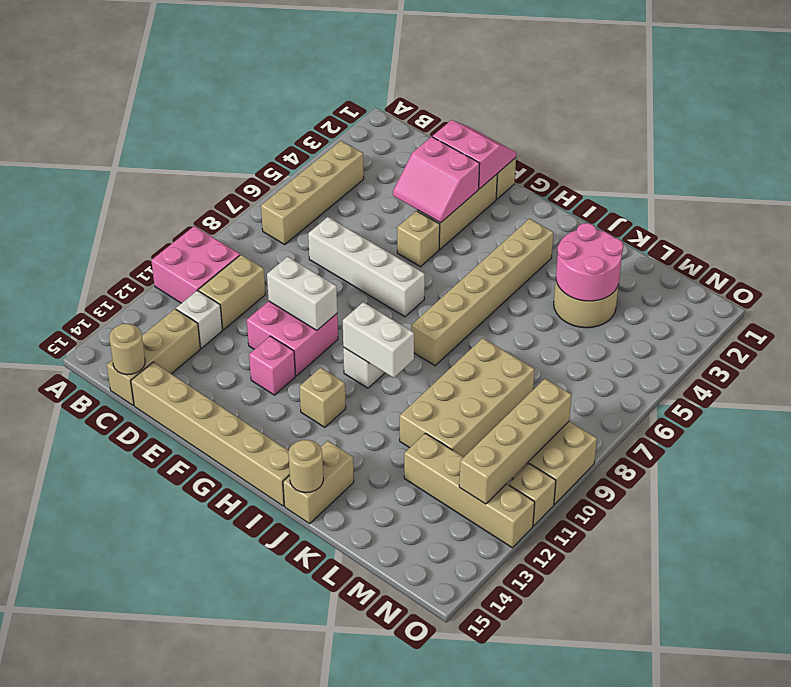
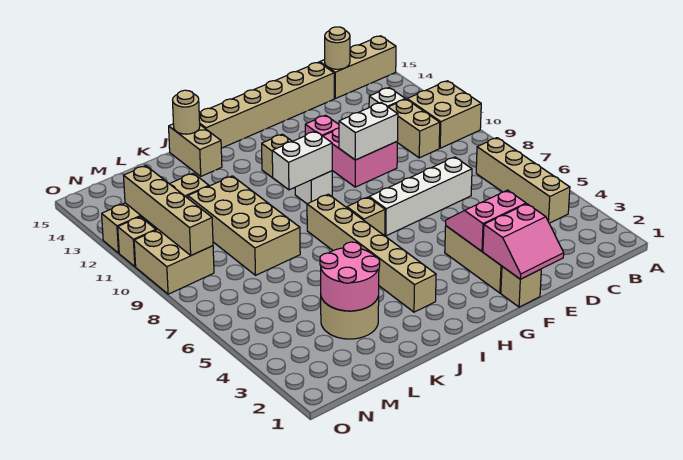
pink brick A10:B11 level 1 -> tan brick A10:B11 level 1
tan brick C13:C15 level 1 -> tan brick A15:C15 level 1
tan brick F5 level 1 -> tan brick H7 level 1

